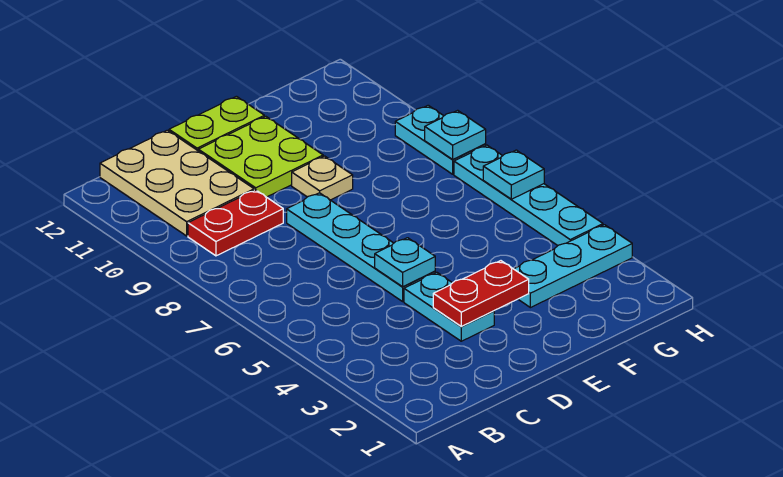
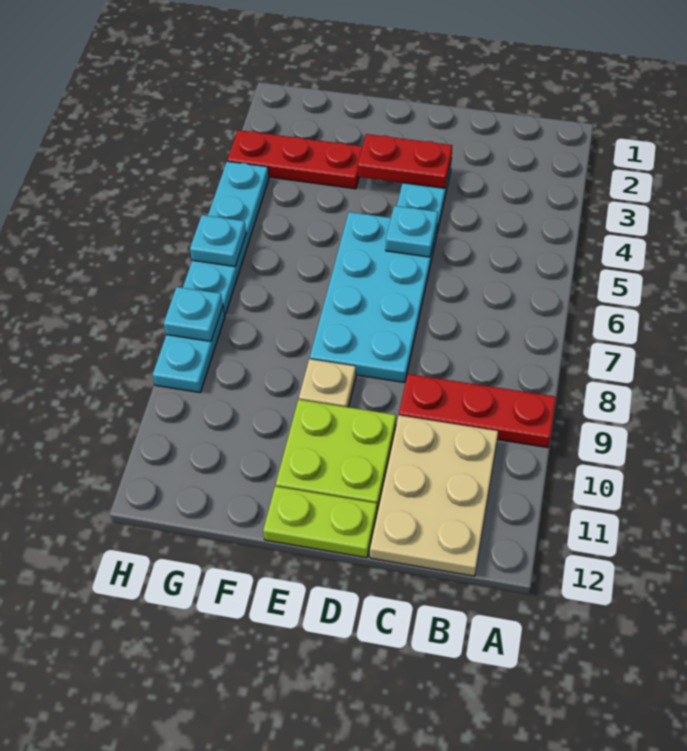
red plate B9:C9 level 1 -> red plate A9:C9 level 1
cyan plate D5:D8 level 1 -> cyan plate D5:E8 level 1
cyan plate F3:H3 level 1 -> red plate F3:H3 level 1

